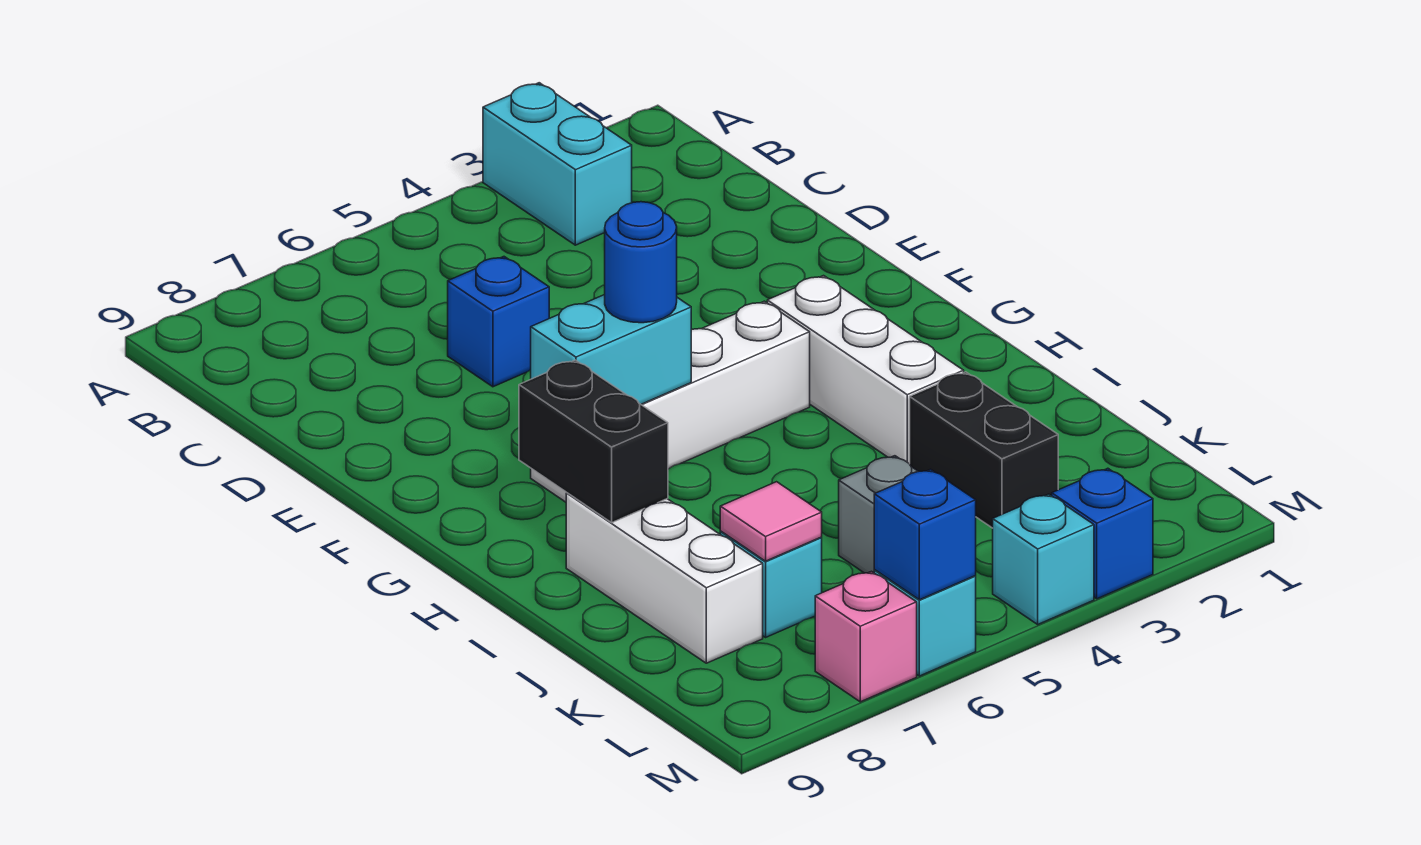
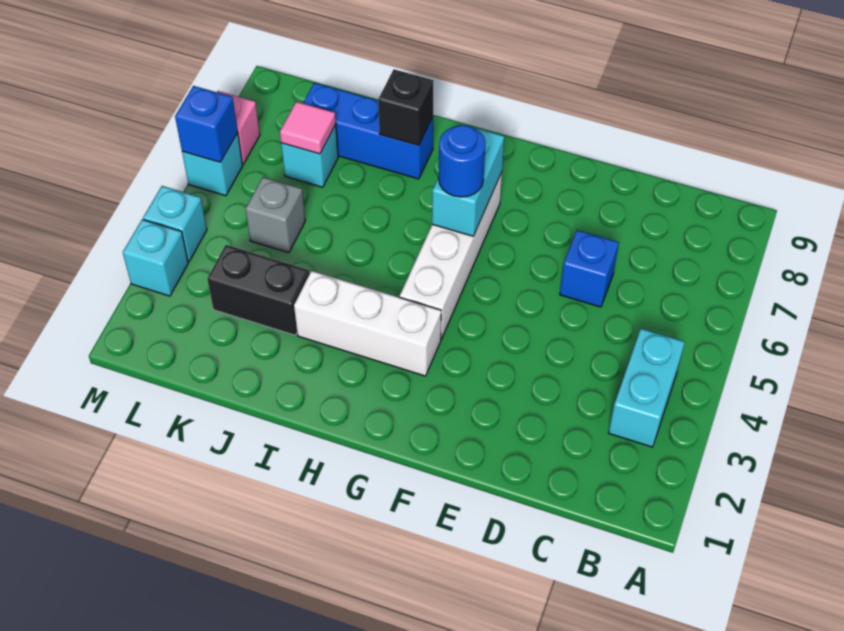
cyan brick A3:B3 level 1 -> cyan brick B3:B4 level 1
black brick H8:I8 level 2 -> black brick I8 level 2
white brick I8:K8 level 1 -> blue brick I8:K8 level 1
blue brick M3 level 1 -> cyan brick M3 level 1

